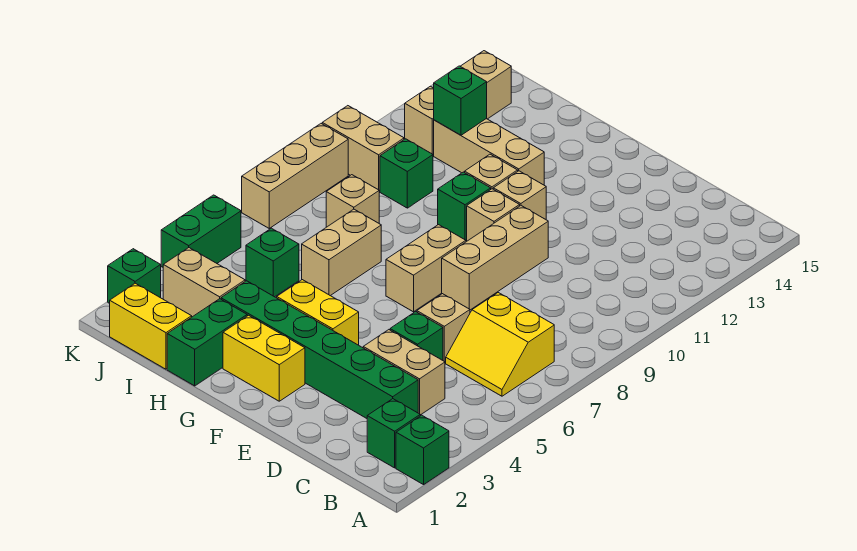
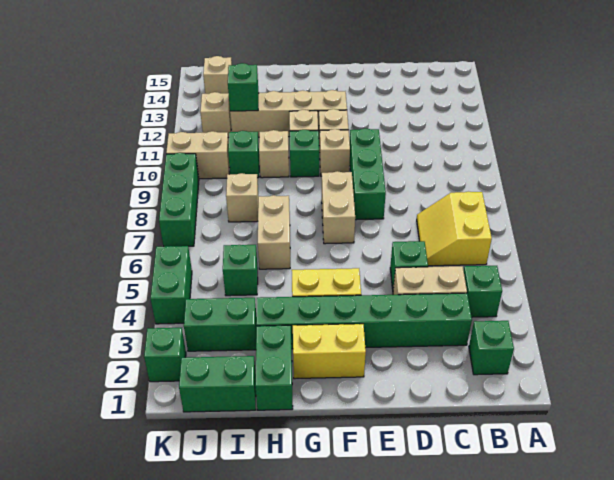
green brick A2 level 1 -> green brick B4 level 1
yellow slope B6:C7 level 1 top 7 -> yellow slope B6:C7 level 1 top B
tan brick D6 level 1 -> tan brick H10 level 1
tan brick E8:E10 level 1 -> green brick E8:E10 level 1
tan brick G12:I12 level 1 -> tan brick F12:I12 level 1
yellow brick I1:J1 level 1 -> green brick I1:J1 level 1
tan brick I3:J3 level 1 -> green brick I3:J3 level 1
tan brick K7:K9 level 1 -> green brick K7:K9 level 1

